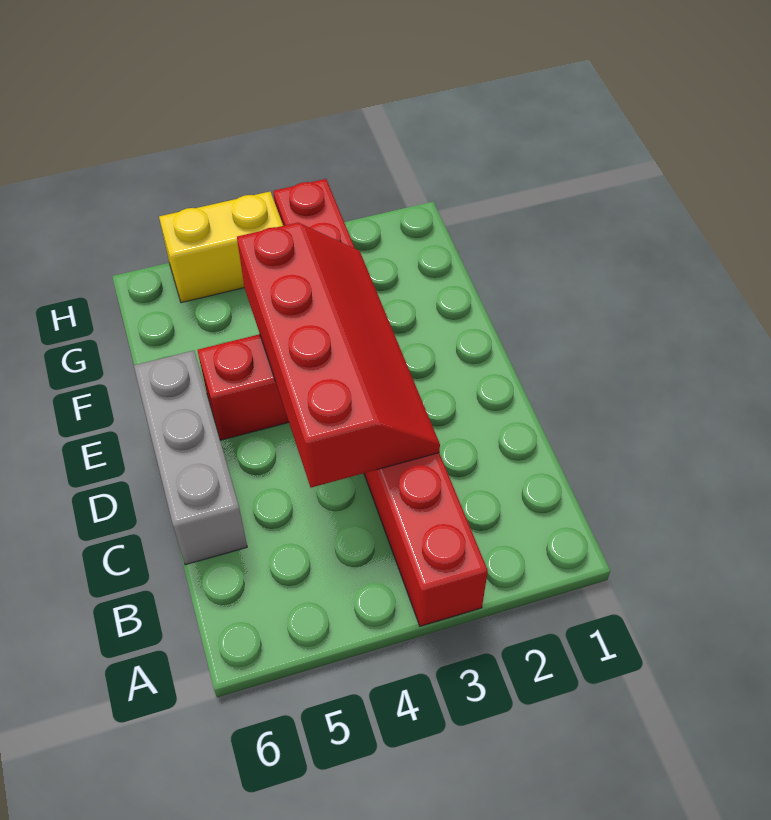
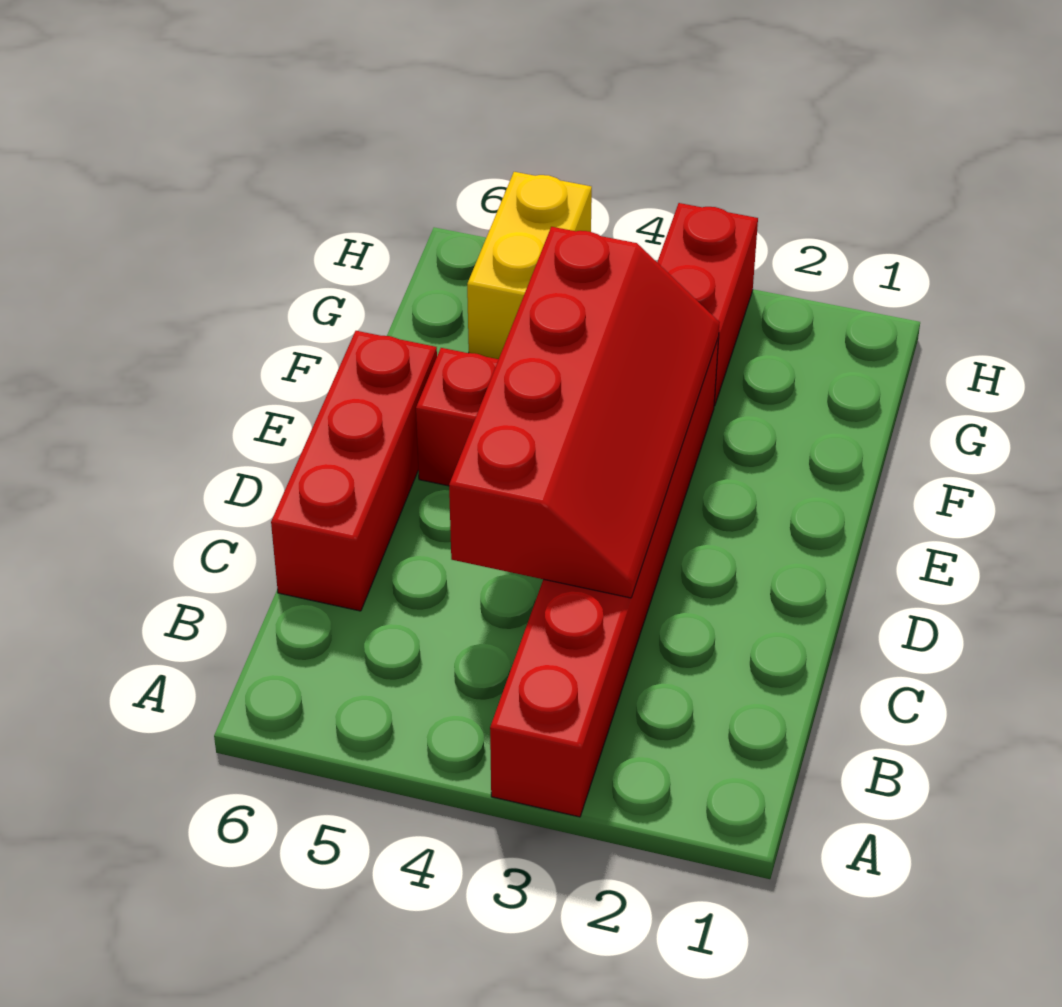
grey brick C6:E6 level 1 -> red brick C6:E6 level 1
yellow brick H4:H5 level 1 -> yellow brick G5:H5 level 1

